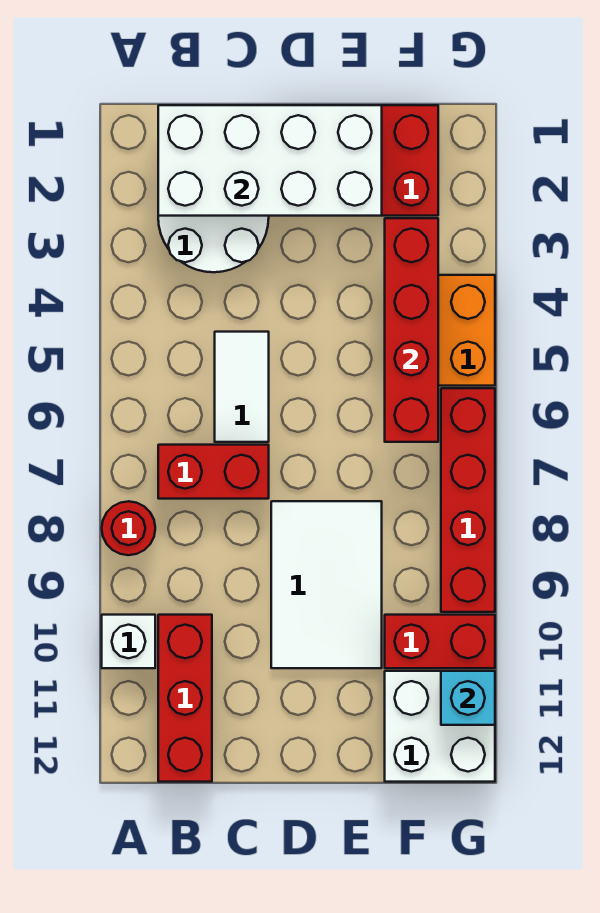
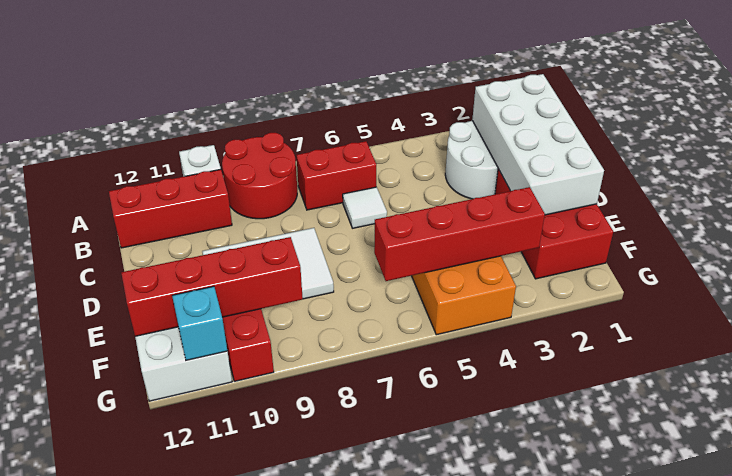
red round brick A8 level 1 -> red round brick A8:B9 level 1
red brick B7:C7 level 1 -> red brick B6:B7 level 1
white tile C5:C6 level 1 -> white tile C6 level 1
red brick G6:G9 level 1 -> red brick F9:F12 level 2

